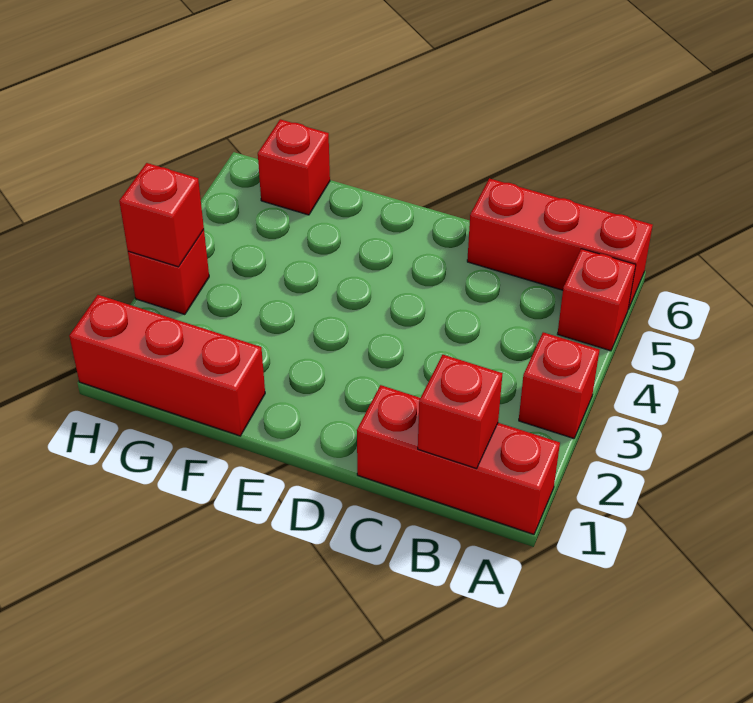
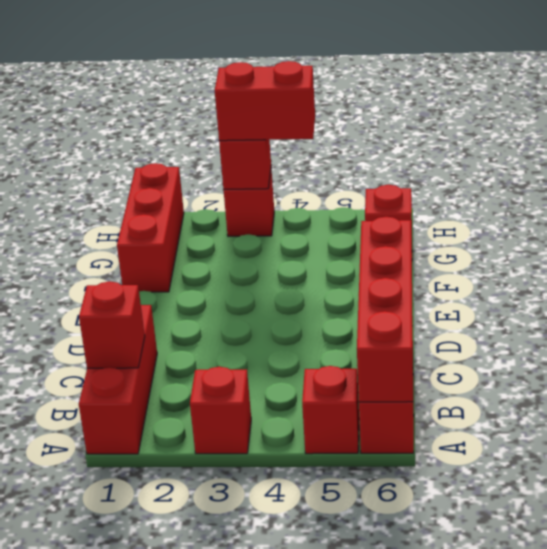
none -> red brick A6:D6 level 2
none -> red brick H3:H4 level 3

